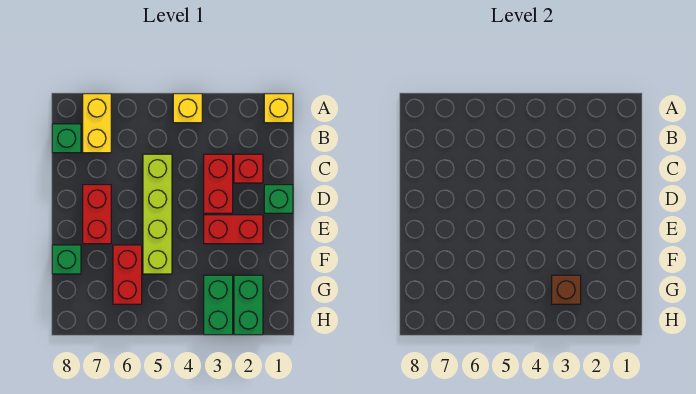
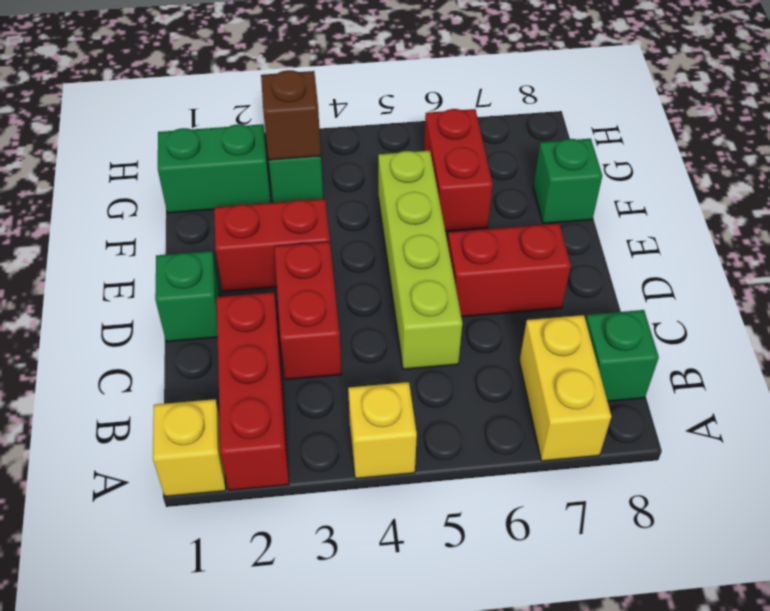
red brick C2 level 1 -> red brick A2:C2 level 1
red brick D7:E7 level 1 -> red brick D6:D7 level 1
green brick G2:H2 level 1 -> green brick G1:G2 level 1

